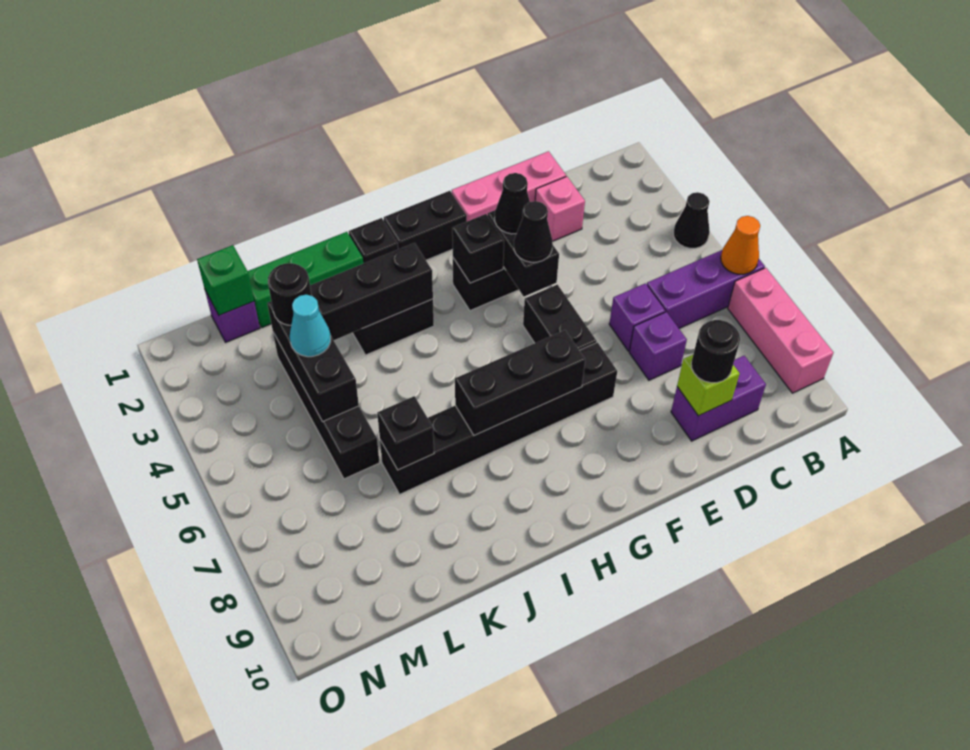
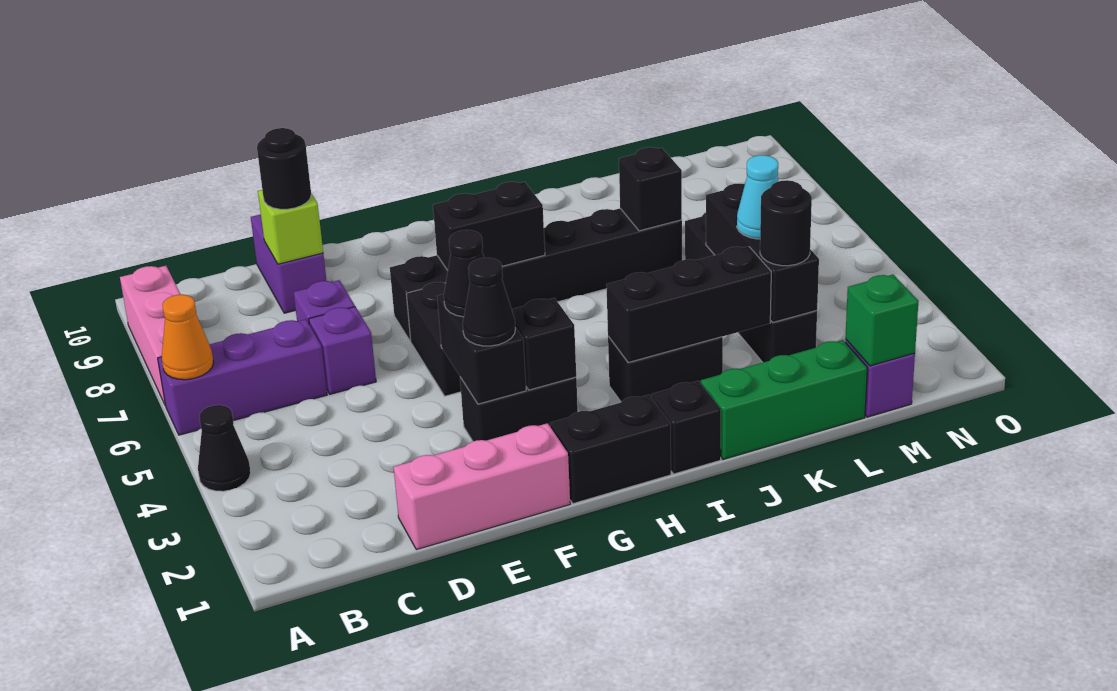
purple brick C9:D9 level 1 -> purple brick D9:D10 level 1
pink brick D2 level 1 -> none
black brick G7:I7 level 2 -> black brick G7:H7 level 2

